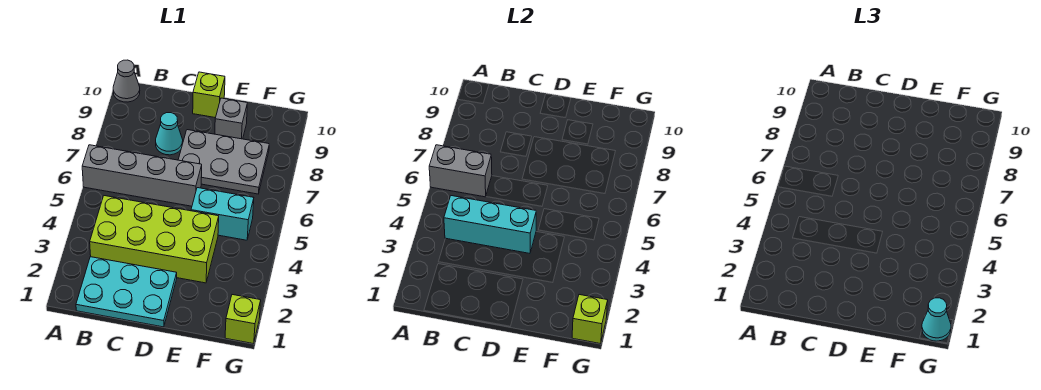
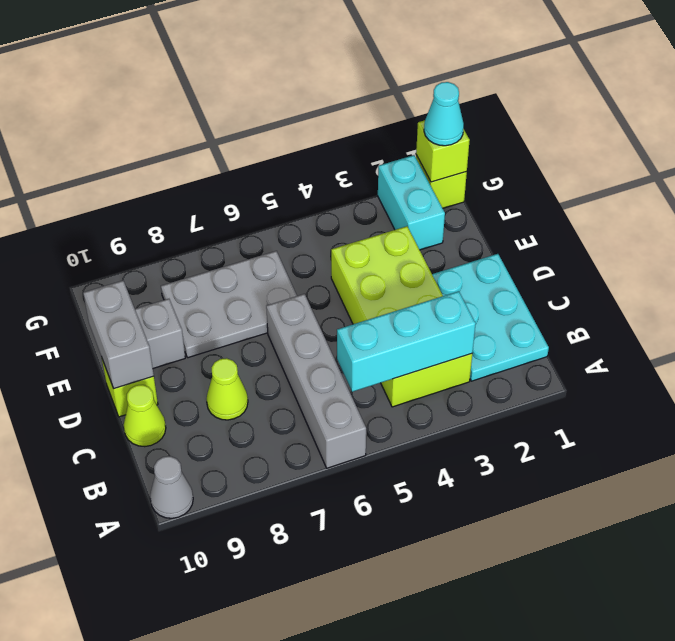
grey brick A6:B6 level 2 -> grey brick D10:E10 level 2
cyan brick B4:D4 level 2 -> cyan brick B3:B5 level 2
cyan cone C8 level 1 -> lime cone C8 level 1
none -> lime cone C10 level 1
grey plate D7:F8 level 1 -> grey plate E6:F8 level 1
cyan brick E5:F5 level 1 -> cyan brick F2:G2 level 1

